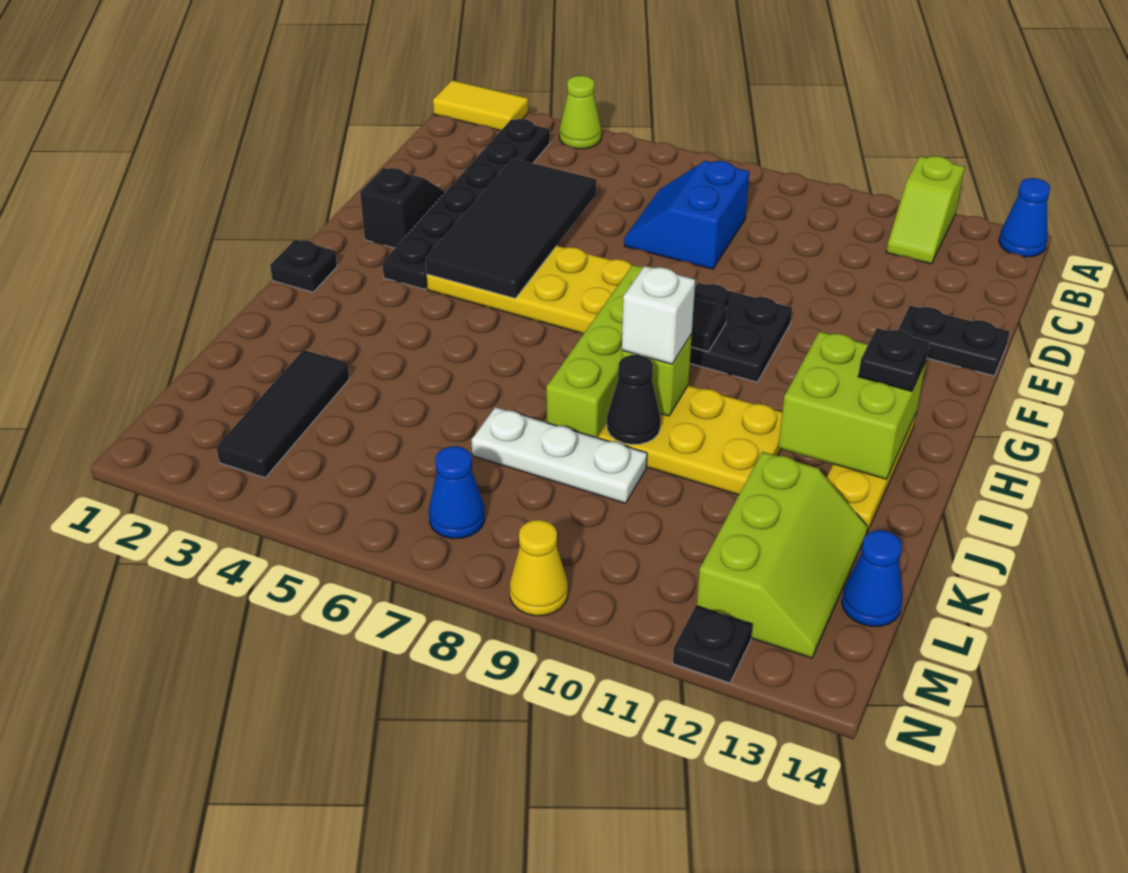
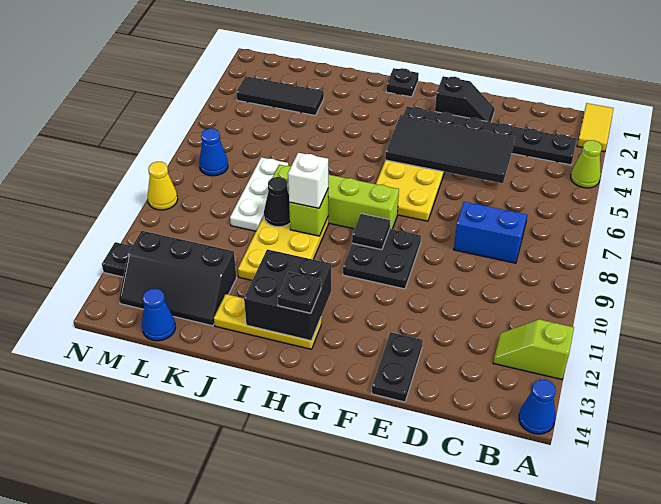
lime brick H12:I13 level 2 -> black brick H12:I13 level 2
lime slope K12:M13 level 1 top 12 -> black slope K12:M13 level 1 top 12

